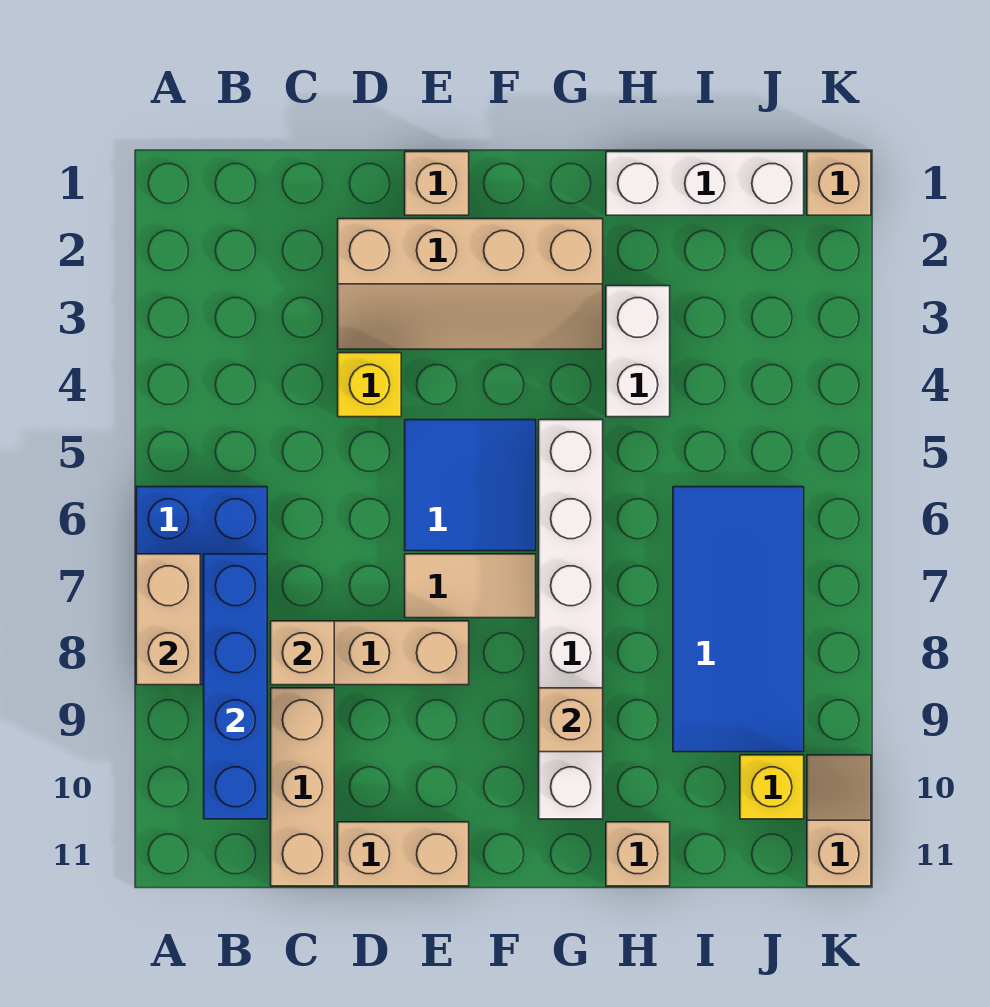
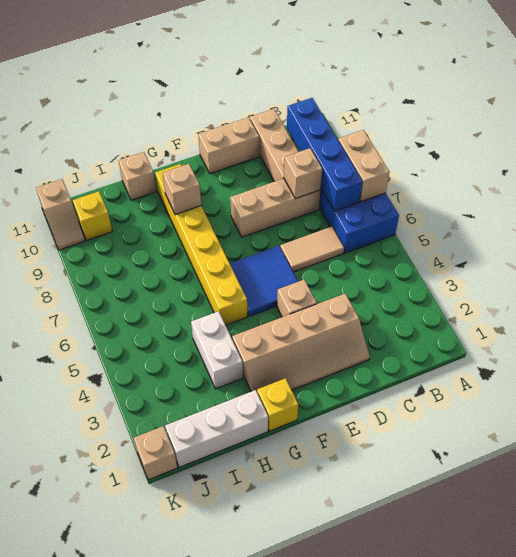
tan slope D2:G3 level 1 top 2 -> tan slope D2:G3 level 1 top 3
yellow brick D4 level 1 -> yellow brick G1 level 1
tan brick E1 level 1 -> tan brick E4 level 1
tan tile E7:F7 level 1 -> tan tile C6:D6 level 1
white brick G5:G10 level 1 -> yellow brick G5:G10 level 1
blue tile I6:J9 level 1 -> none

